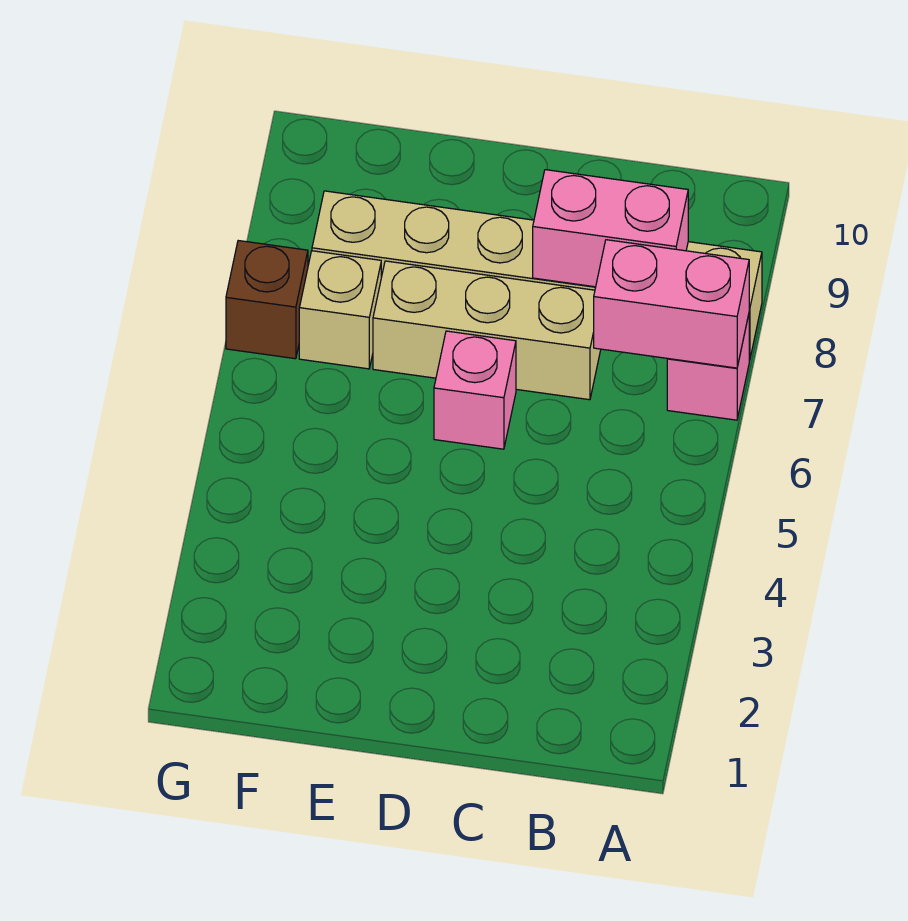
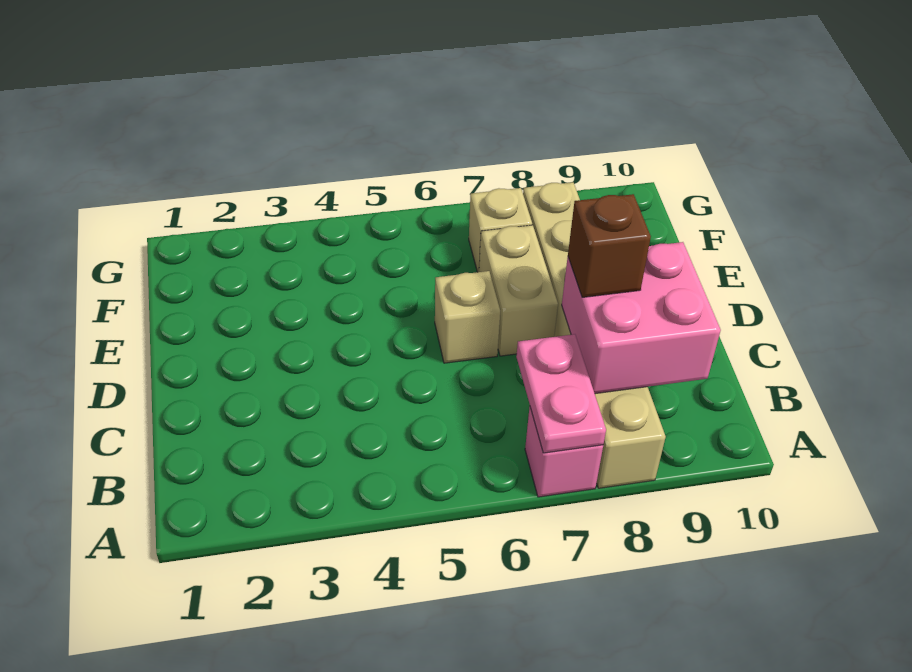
pink brick A7:B7 level 2 -> pink plate A7:B7 level 2
pink brick B8:C8 level 2 -> pink brick B8:C9 level 2
tan brick C7:E7 level 1 -> tan brick D7:E7 level 1
pink brick D6 level 1 -> tan brick D6 level 1
brown brick G7 level 1 -> brown brick C8 level 3

